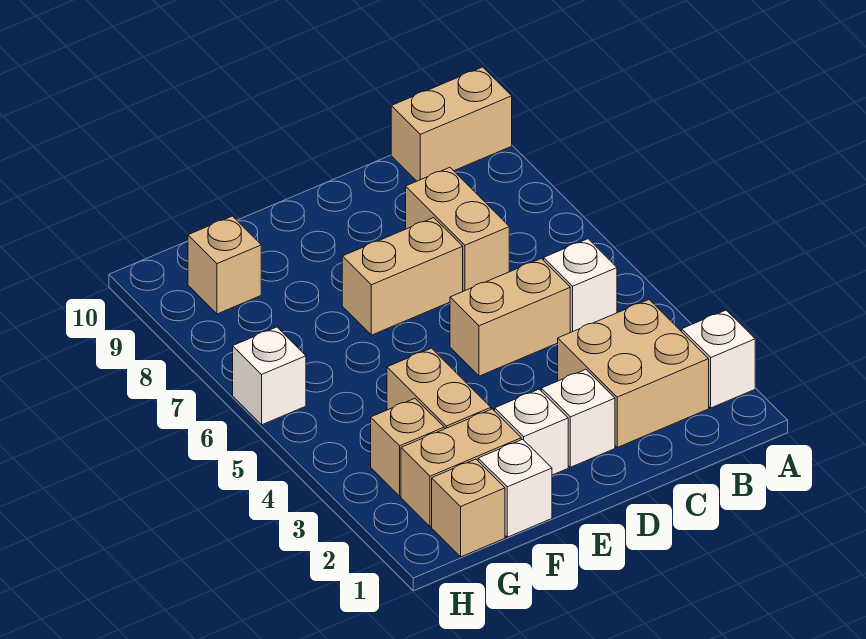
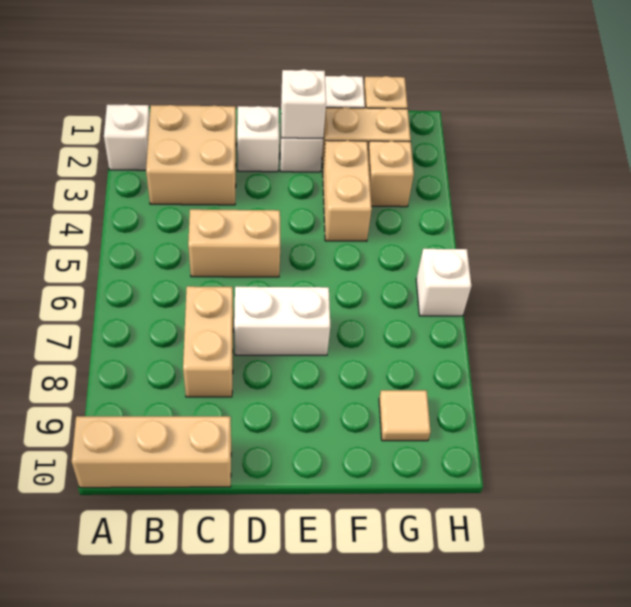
tan brick A10:B10 level 1 -> tan brick A10:C10 level 1
white brick B5 level 1 -> white brick E2 level 2
tan brick D7:E7 level 1 -> white brick D7:E7 level 1
tan brick G9 level 1 -> tan tile G9 level 1

